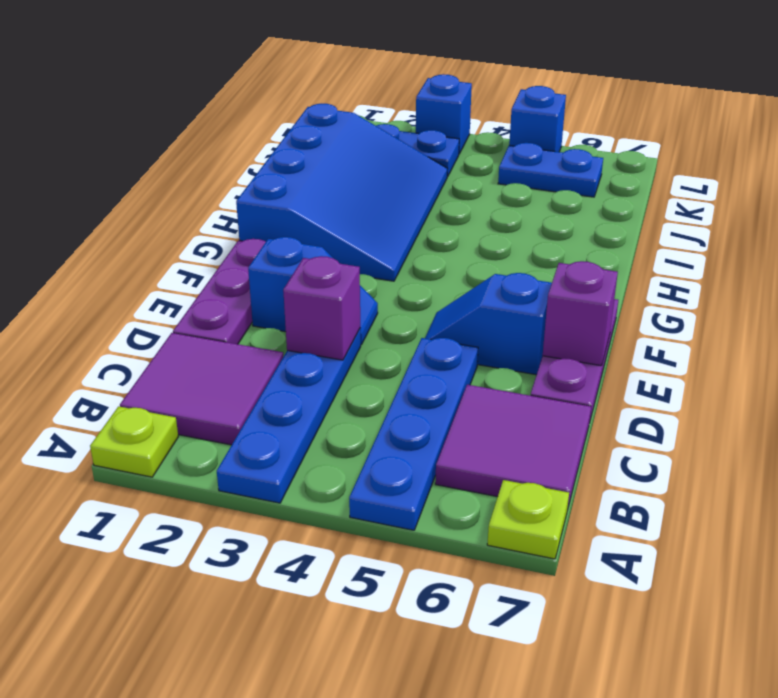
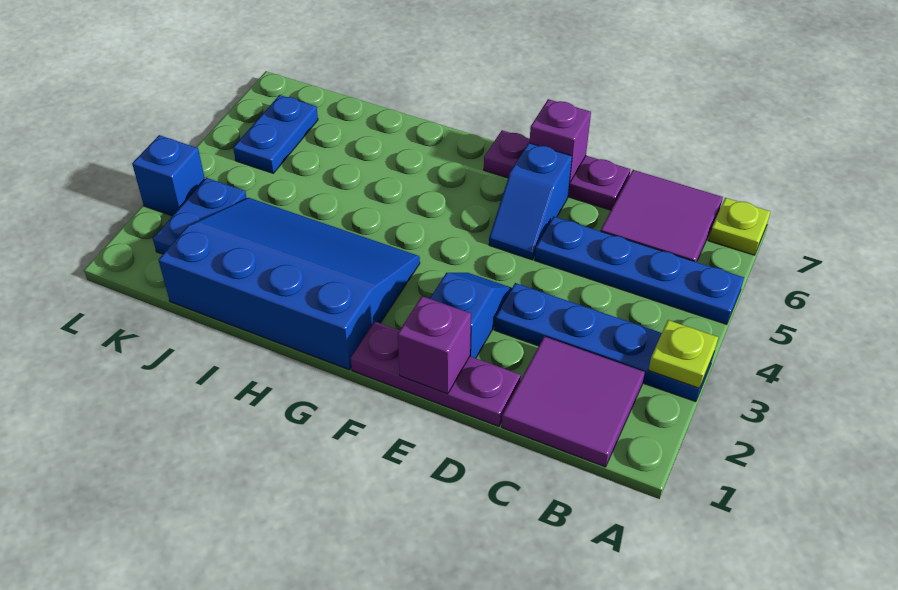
lime plate A1 level 1 -> lime plate A3 level 2
purple brick D3 level 2 -> purple brick E1 level 2
blue brick L5 level 1 -> none

